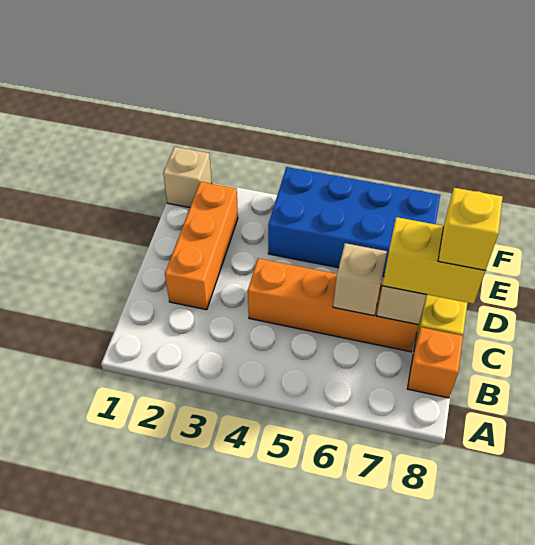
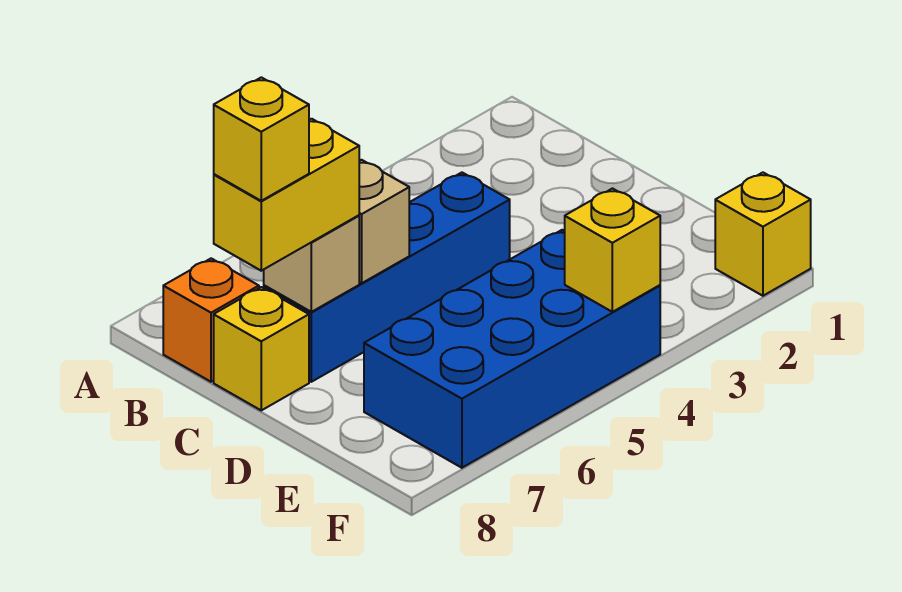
orange brick C2:E2 level 1 -> none
orange brick C4:C7 level 1 -> blue brick C4:C7 level 1
tan brick F1 level 1 -> yellow brick F1 level 1
none -> yellow brick F4 level 2

